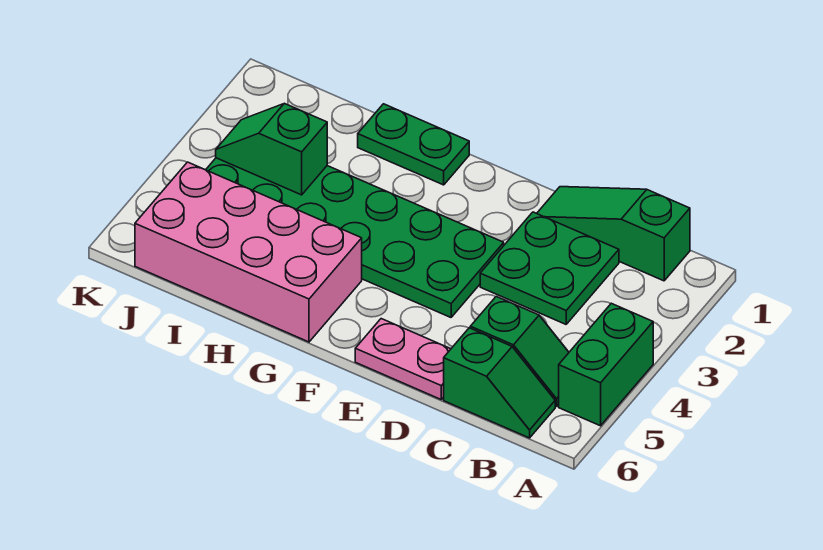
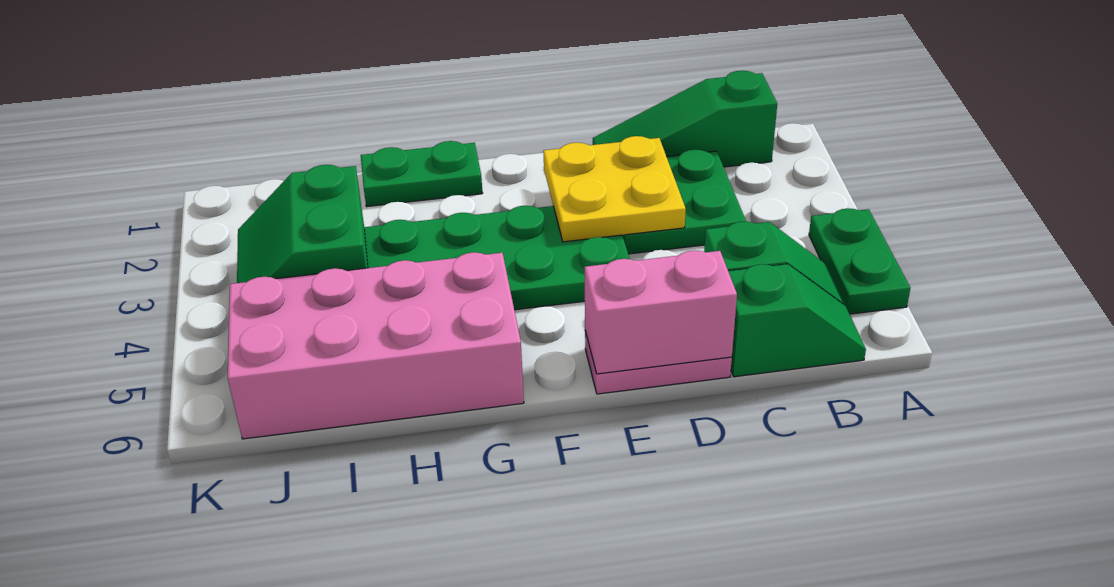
green brick A4:A5 level 1 -> green plate A4:A5 level 1
none -> yellow plate D2:E3 level 2
none -> pink brick D6:E6 level 2
green slope I3:J3 level 2 top I -> green slope I3:J4 level 2 top I

